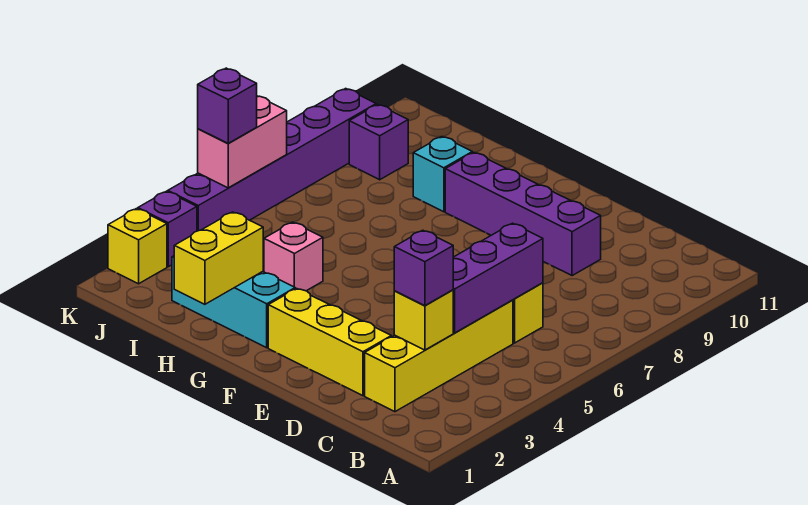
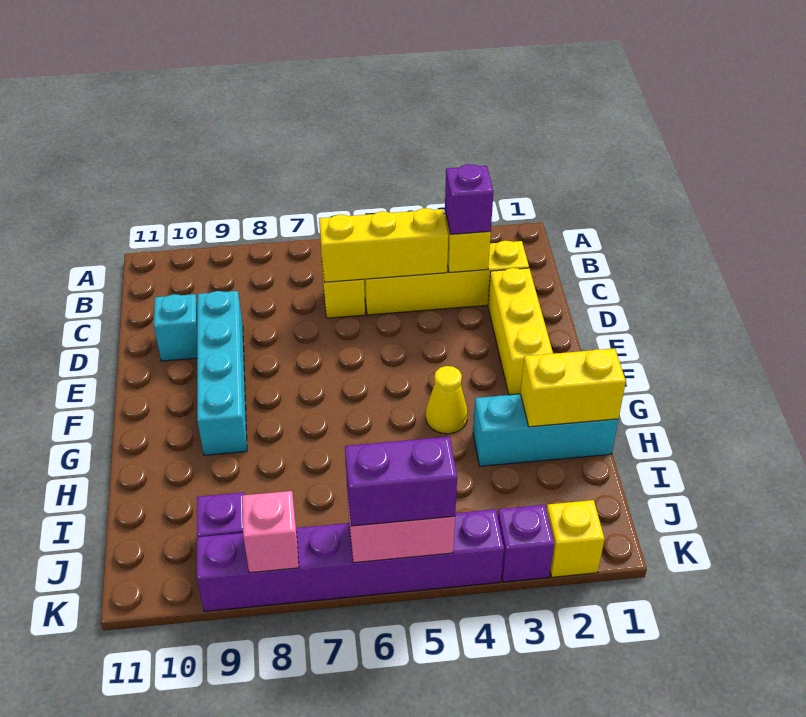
purple brick C4:C6 level 2 -> yellow brick C4:C6 level 2
purple brick D9:G9 level 1 -> cyan brick D9:G9 level 1
cyan brick G2:I2 level 1 -> cyan brick H1:H3 level 1
none -> yellow cone G4 level 1
pink brick H4 level 1 -> pink brick K8 level 2
cyan brick H9 level 1 -> cyan brick D10 level 1
purple brick K5 level 3 -> purple brick K5:K6 level 3

